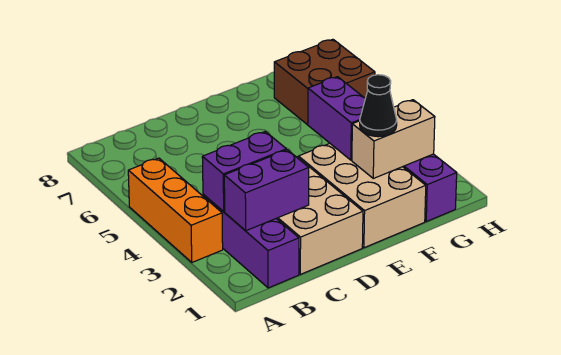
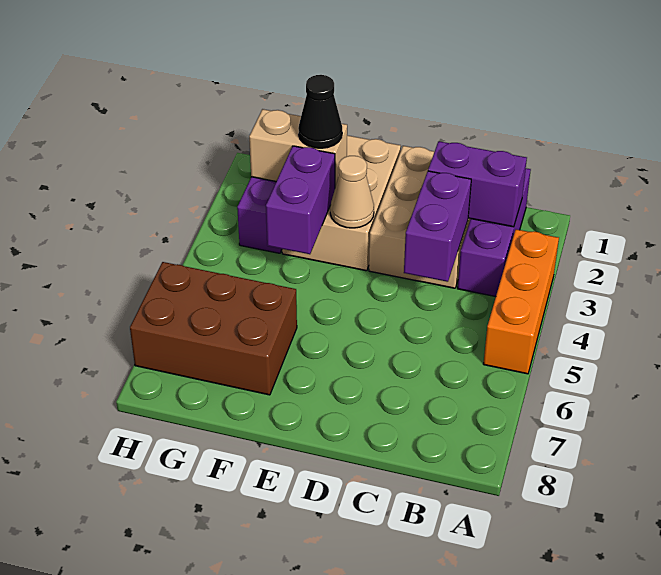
purple brick B3:C3 level 2 -> purple brick C3:C4 level 2
none -> tan cone E3 level 2
brown brick G6:H7 level 1 -> brown brick F6:H7 level 1

